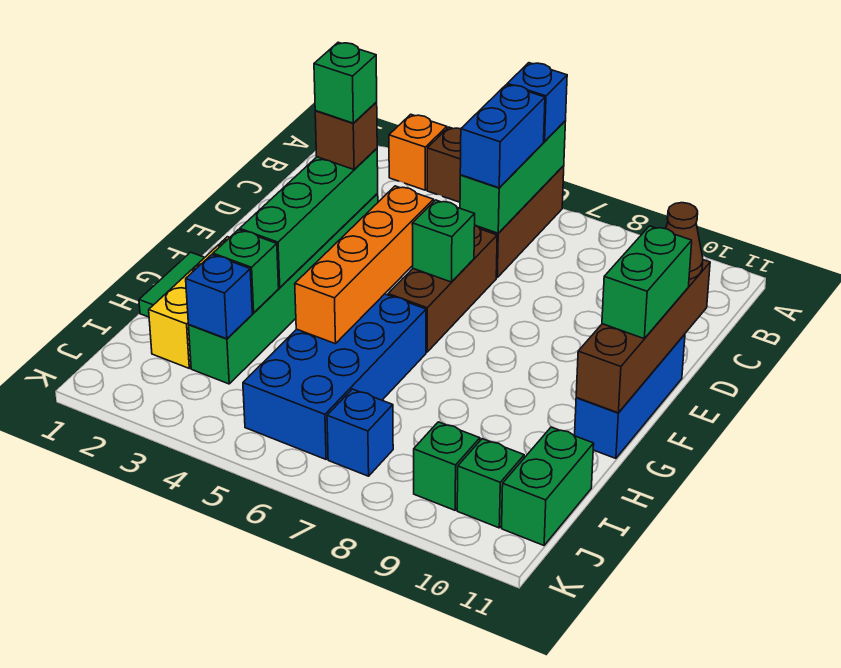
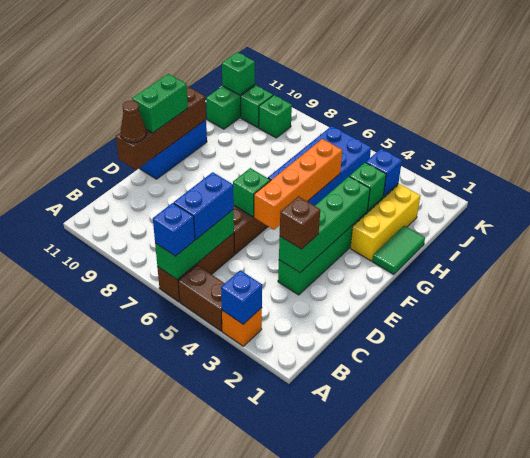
green brick D3 level 4 -> green brick J11 level 2
blue brick J7 level 1 -> blue brick A3 level 2

